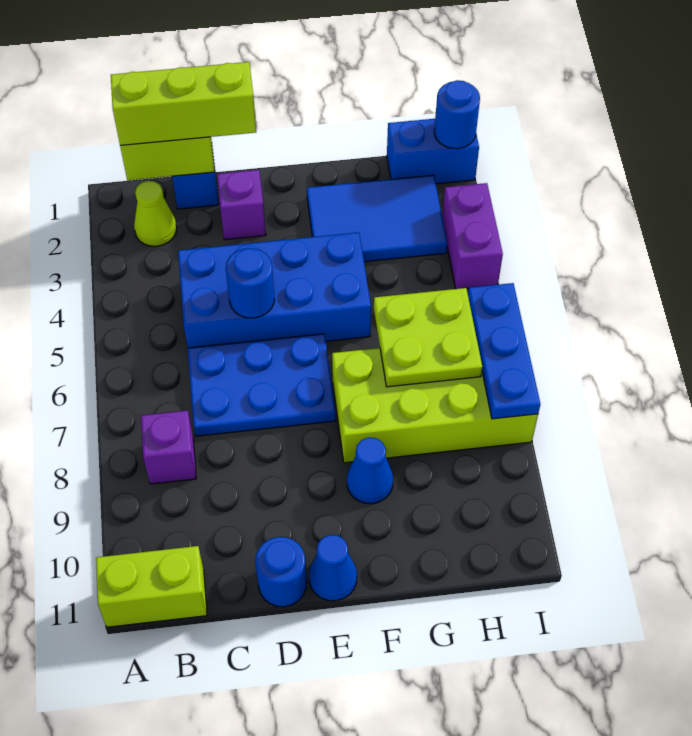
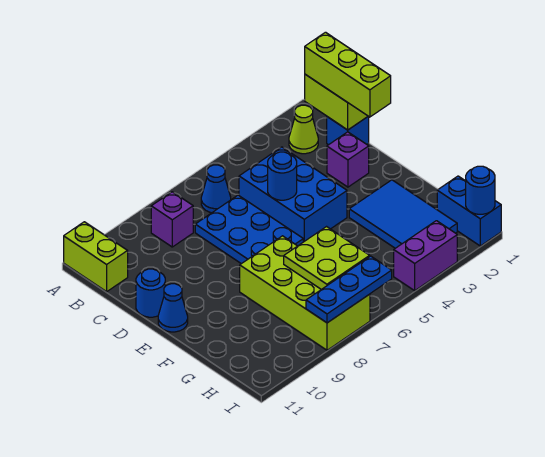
blue brick C4:F5 level 1 -> blue brick C4:E5 level 1
blue cone F9 level 1 -> blue cone B6 level 1

